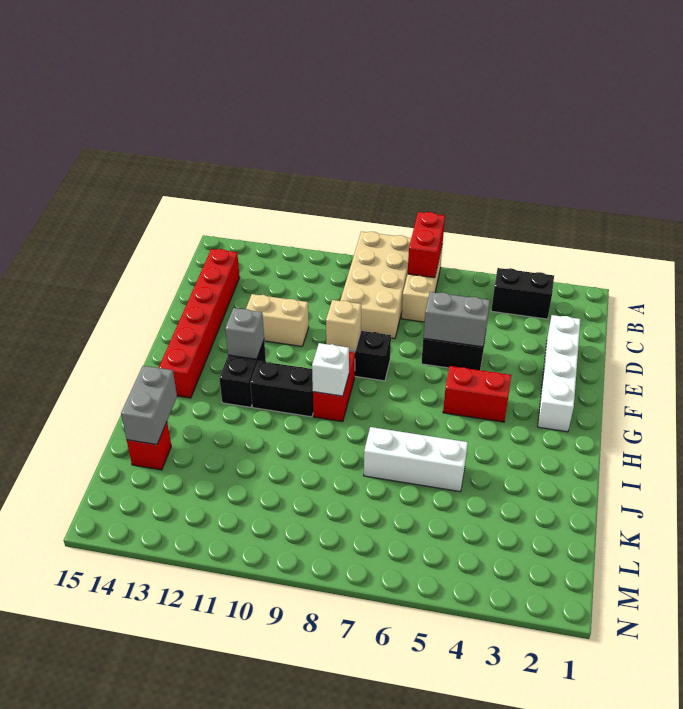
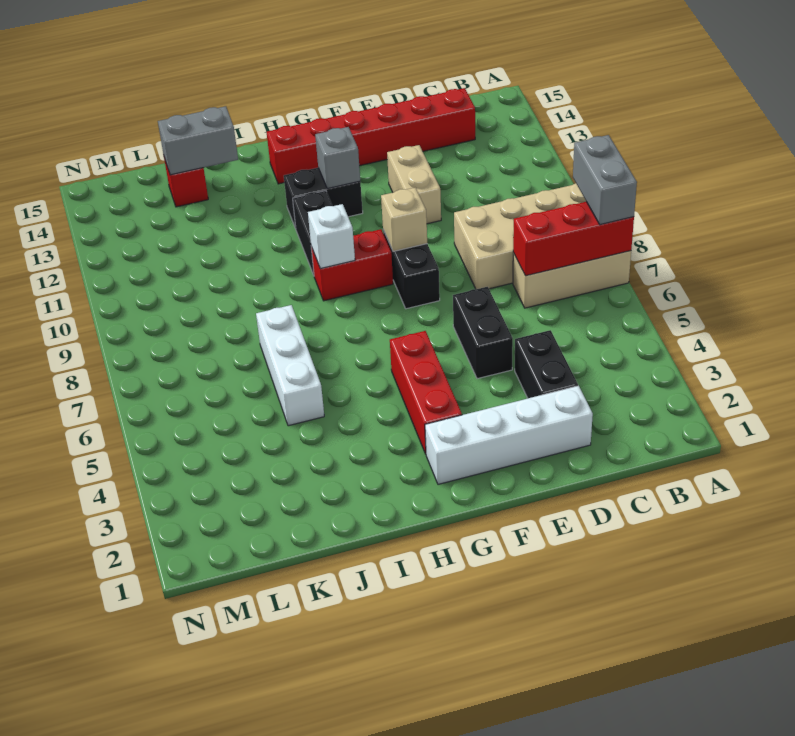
red brick A7:B7 level 2 -> red brick A7:C7 level 2
black brick B3:B4 level 1 -> black brick D3:D4 level 1
grey brick E5:E6 level 2 -> grey brick A7:A8 level 3
red brick G4:G5 level 1 -> red brick G3:G5 level 1

